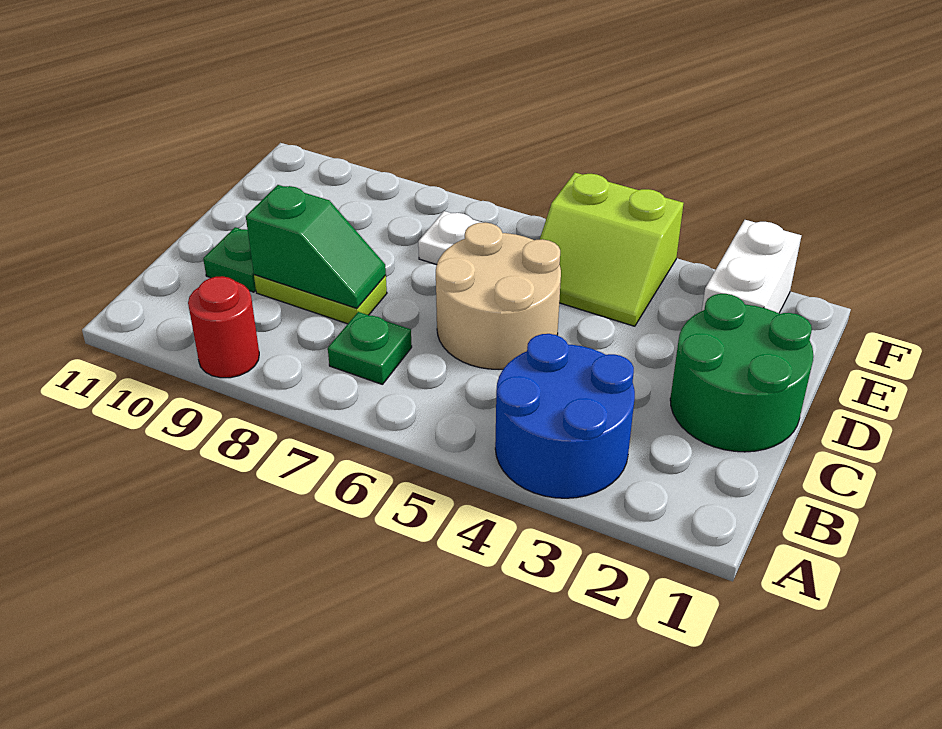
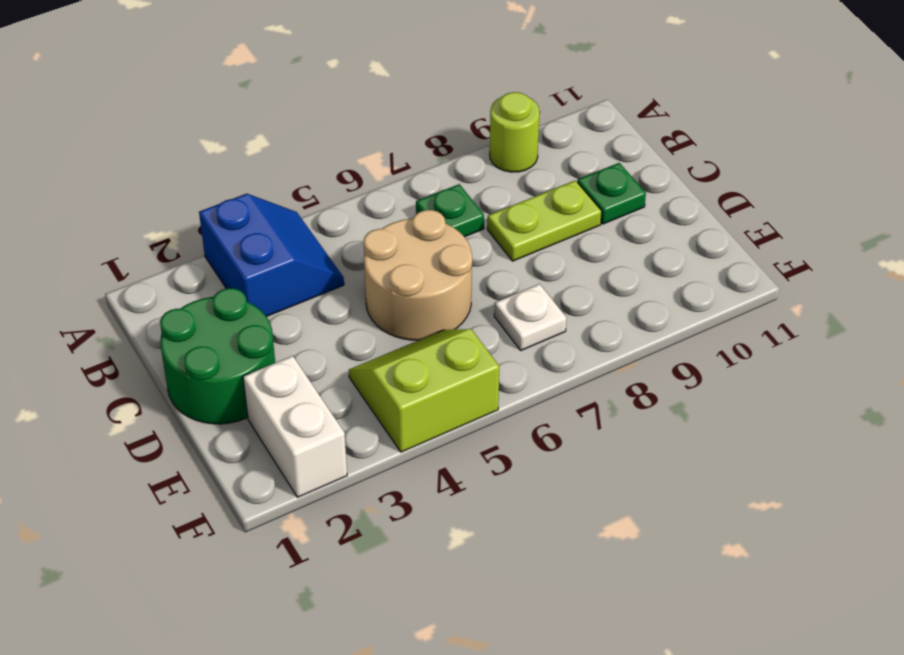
blue round brick A3:B4 level 1 -> blue slope A3:B4 level 1 top 3
red round brick A9 level 1 -> lime round brick A9 level 1
green slope C8:C9 level 2 top 9 -> none

